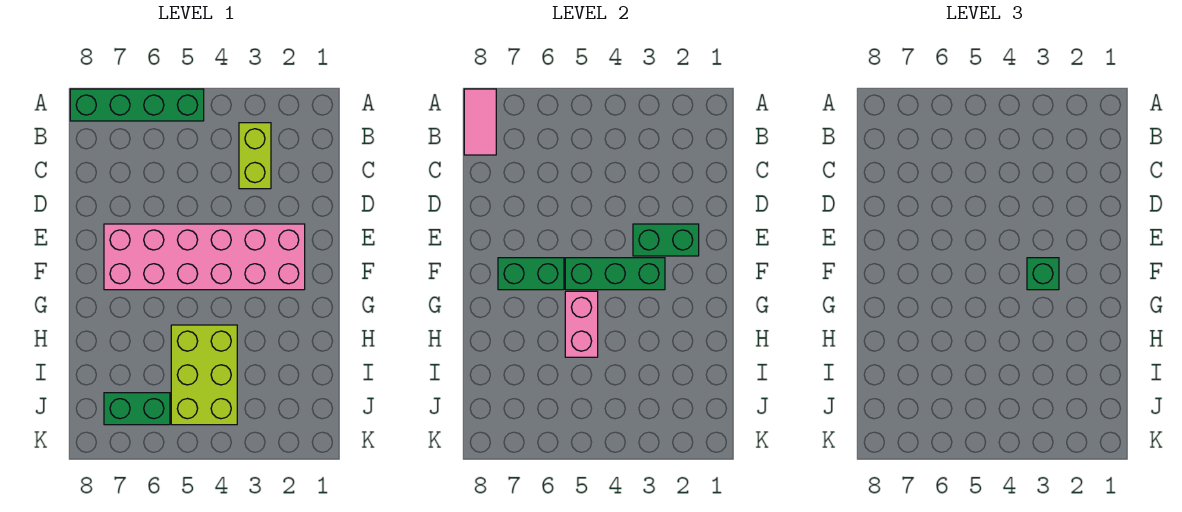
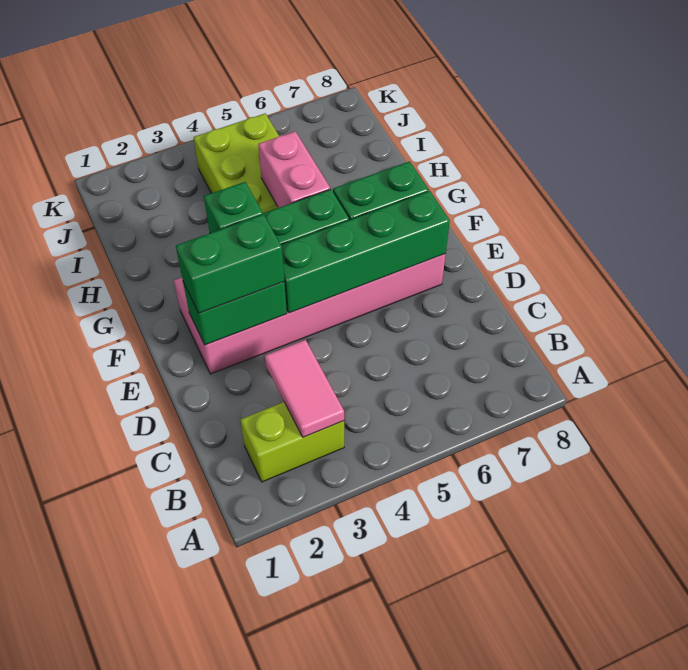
green brick A5:A8 level 1 -> green brick E4:E7 level 2
pink tile A8:B8 level 2 -> pink tile B3:C3 level 2
lime brick B3:C3 level 1 -> lime brick B2:B3 level 1
green brick J6:J7 level 1 -> green brick E2:E3 level 3

